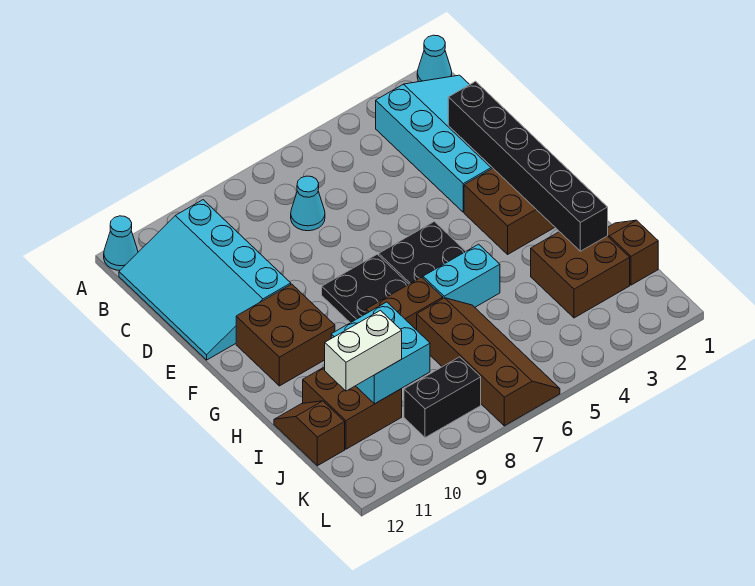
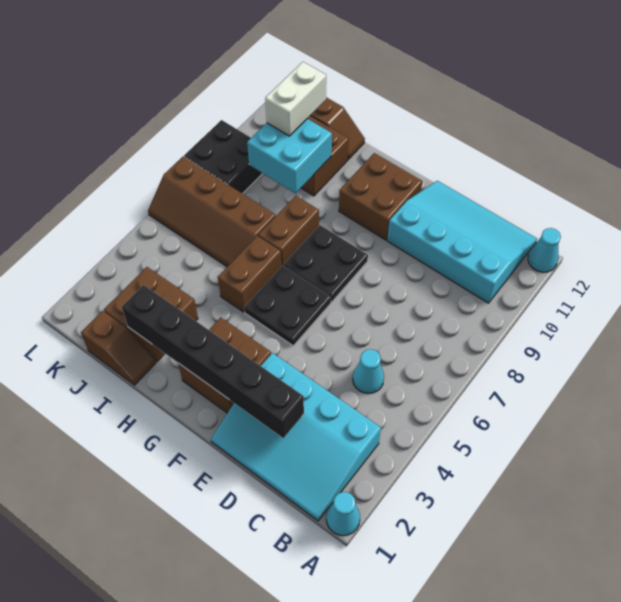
cyan cone C7 level 1 -> cyan cone C5 level 1
cyan brick H5:H6 level 1 -> brown brick H5:H6 level 1
black brick K8:K9 level 1 -> black brick K8:L9 level 1

